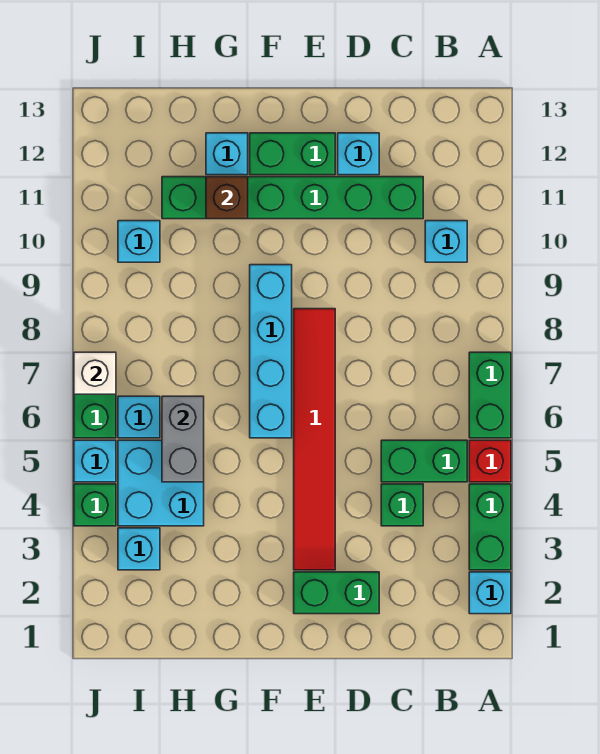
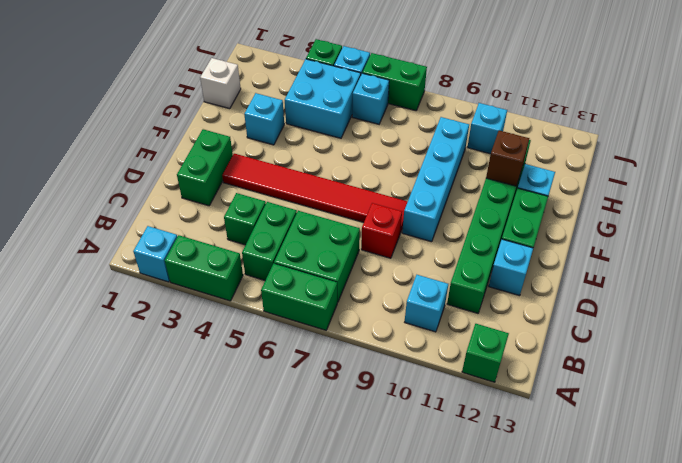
red brick A5 level 1 -> red brick D8 level 1
none -> green brick A12 level 1
none -> green brick B6:C7 level 1
cyan brick F6:F9 level 1 -> cyan brick E9:H9 level 1
grey brick H5:H6 level 2 -> none
cyan brick I3 level 1 -> cyan brick G3 level 1
white brick J7 level 2 -> white brick H1 level 1

